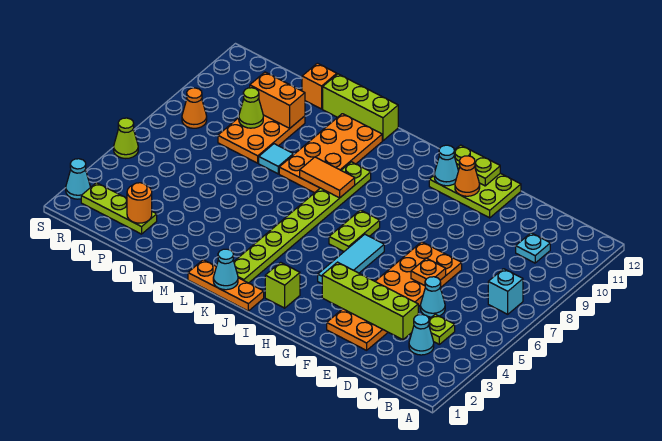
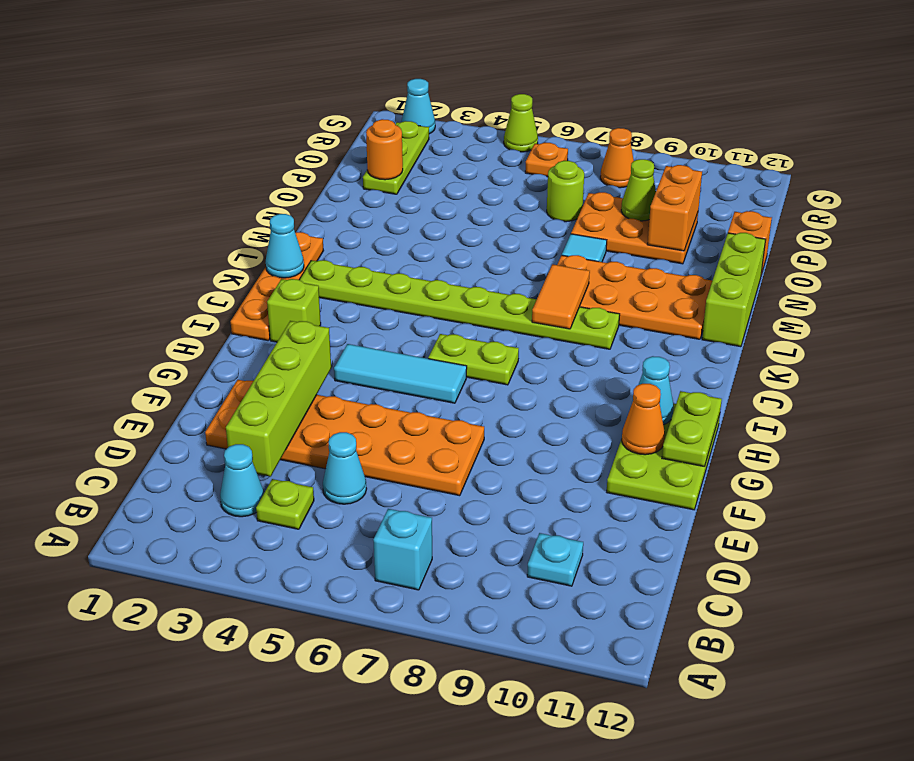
orange plate E6 level 2 -> orange plate R6 level 1
orange plate J1:L1 level 1 -> orange plate I1:L1 level 1
none -> lime round brick P7 level 1

